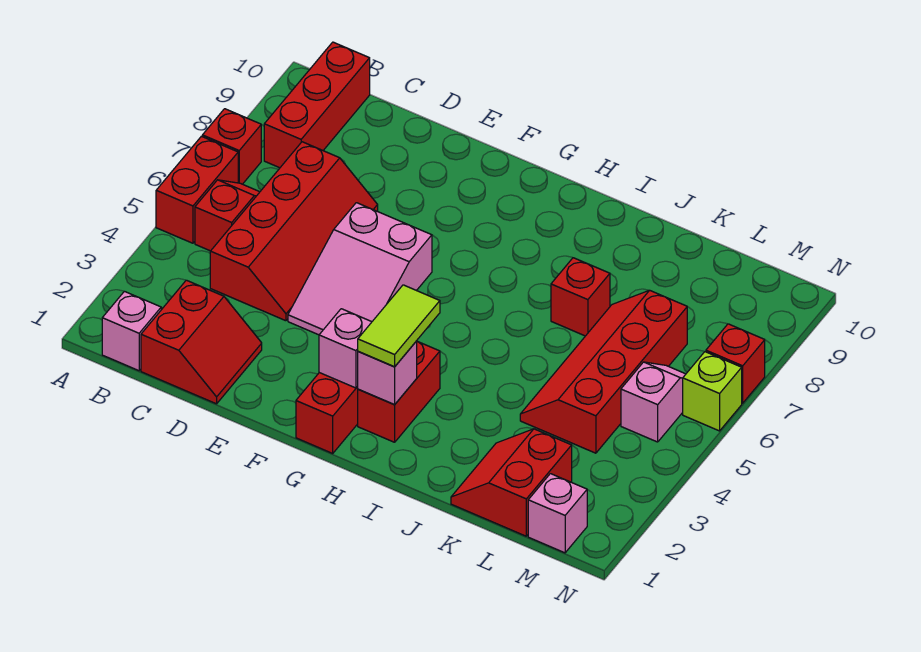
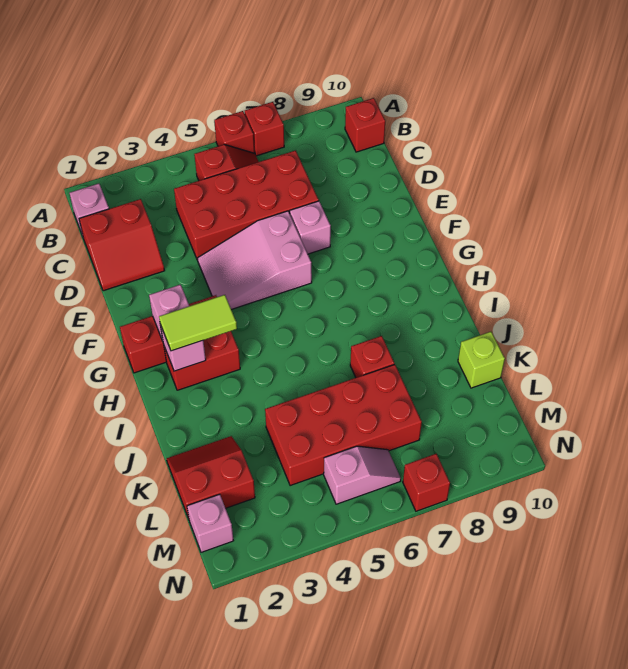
red brick A5:A6 level 1 -> red brick A6 level 1
red brick B8:B10 level 1 -> red brick B10 level 1
red slope C4:D7 level 1 top C -> red brick C4:D7 level 1
none -> pink brick E7 level 1
red slope K4:L7 level 1 top L -> red brick K4:L7 level 1
lime brick N6 level 1 -> lime brick K10 level 1

